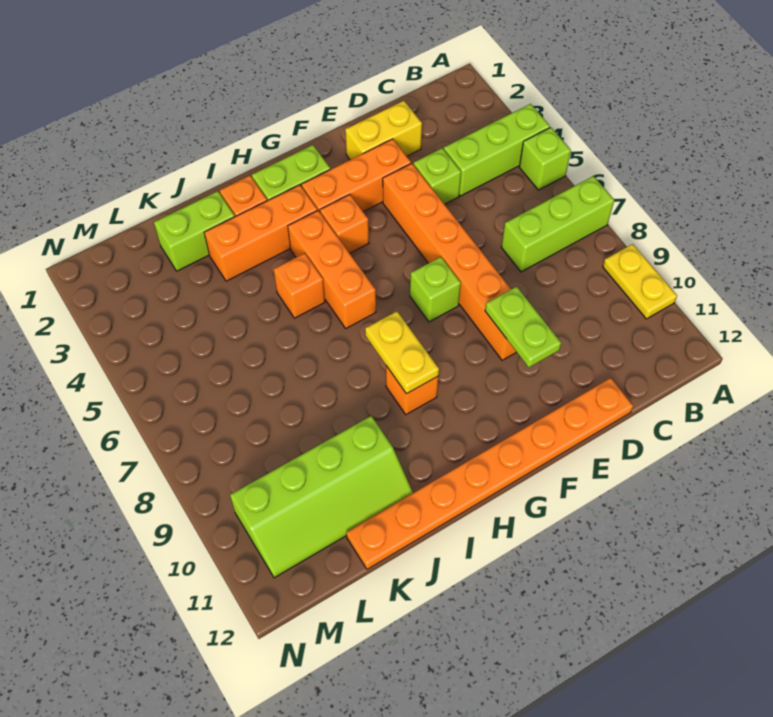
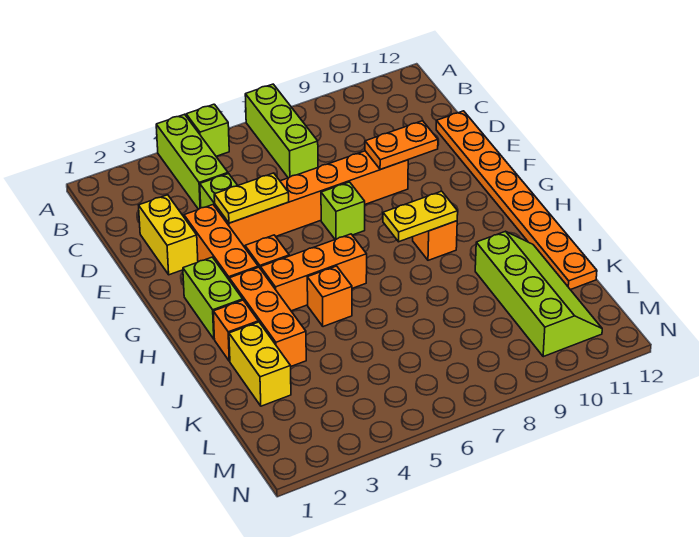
yellow plate A9:A10 level 1 -> yellow plate E4:E5 level 2
lime plate E9:E10 level 2 -> orange plate E9:E10 level 2
lime brick J2:K2 level 1 -> yellow brick J2:K2 level 1

